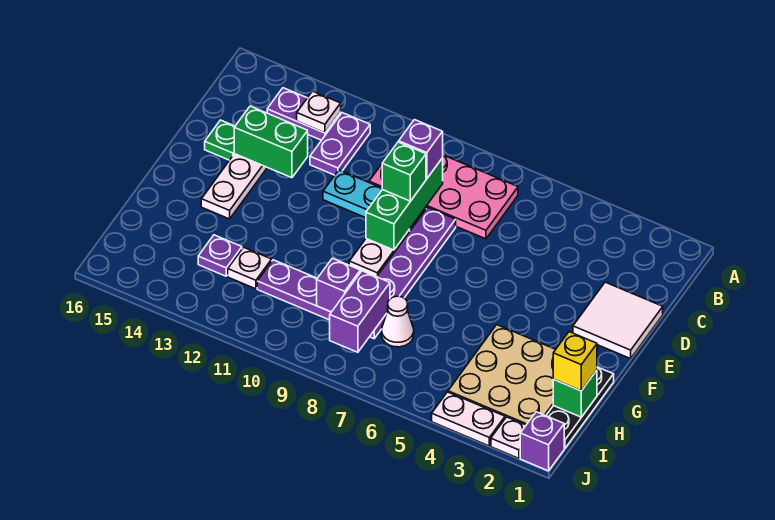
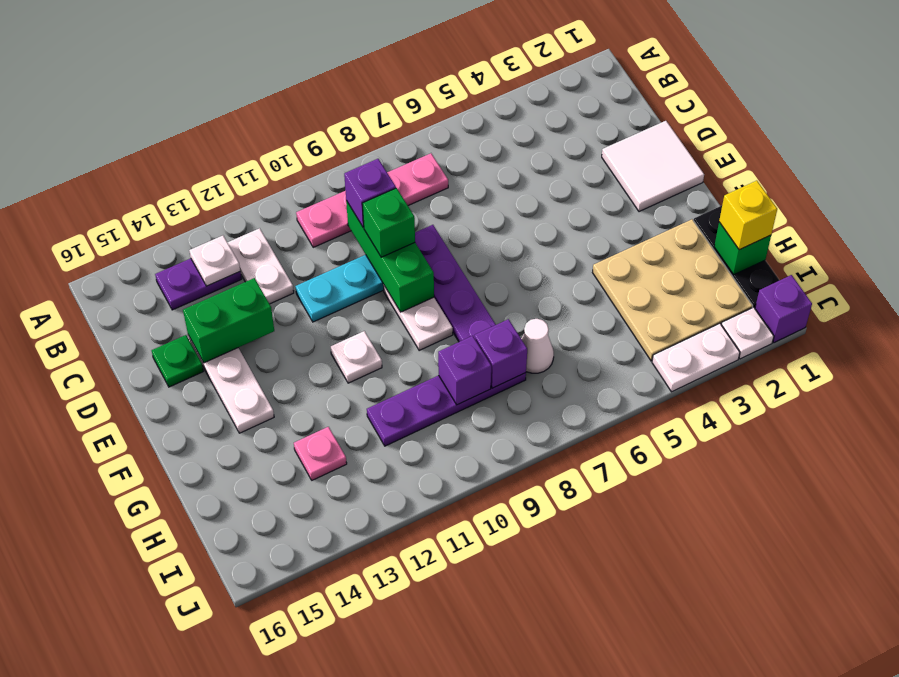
pink plate B7:C10 level 1 -> pink plate B7:B10 level 1
purple plate B12:C12 level 1 -> white plate B12:C12 level 1
purple brick H8:I8 level 2 -> purple brick H8 level 2
white plate H12 level 1 -> white plate F11 level 1
purple plate H13 level 1 -> pink plate H13 level 1

